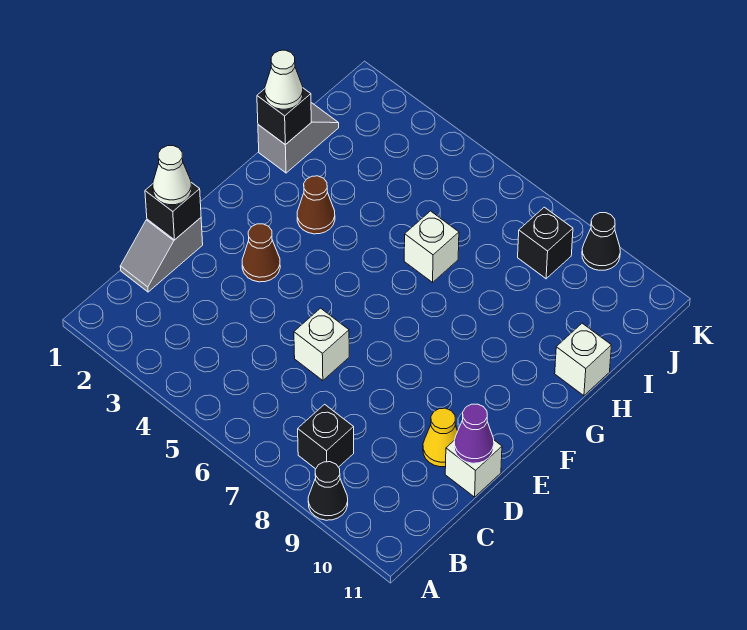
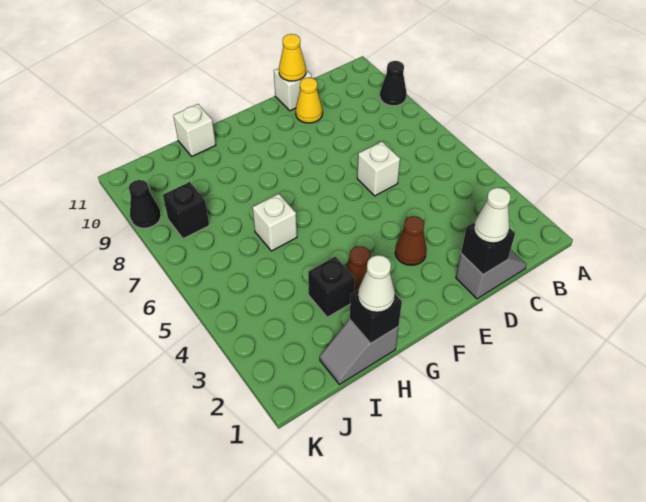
black brick B8 level 1 -> black brick H3 level 1
purple cone D11 level 2 -> yellow cone D11 level 2

